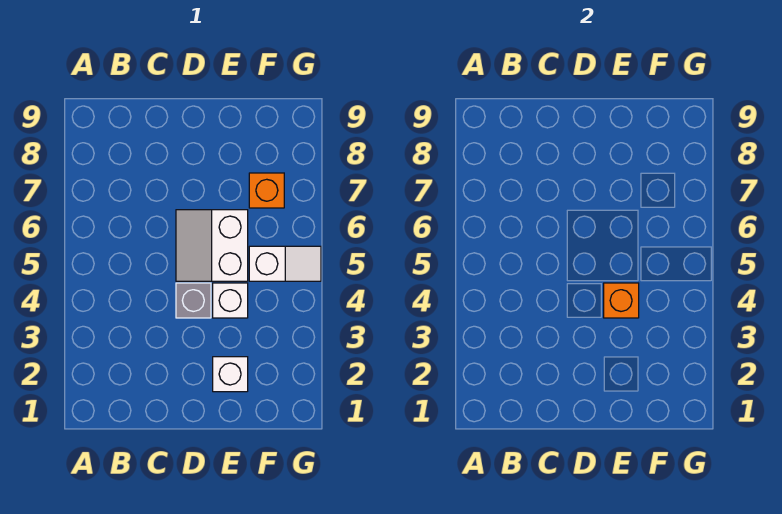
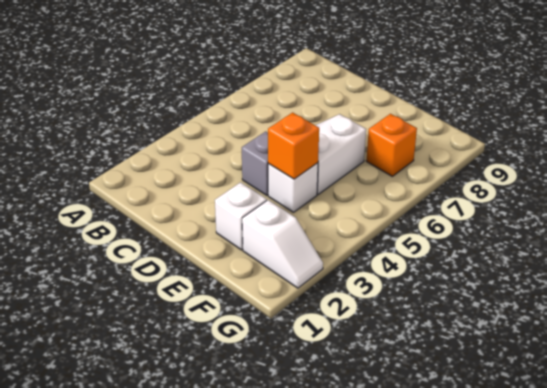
white slope F5:G5 level 1 top F -> white slope F2:G2 level 1 top F

